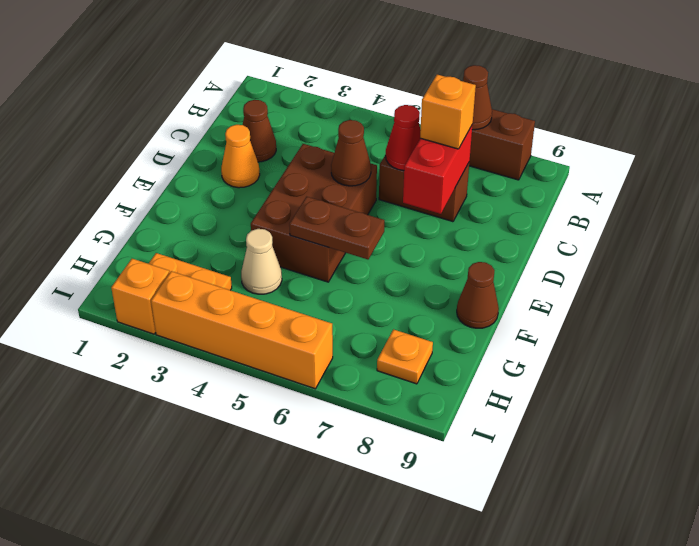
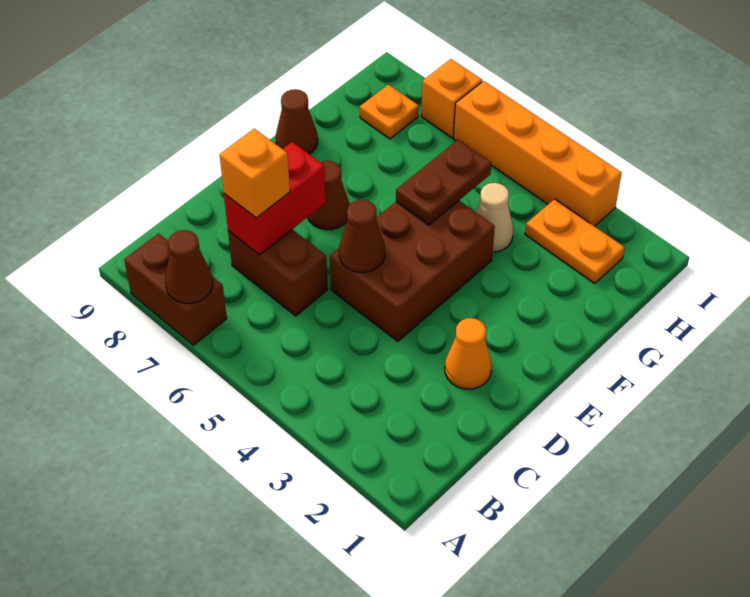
brown cone C2 level 1 -> brown cone E7 level 1
red cone C6 level 2 -> none
brown plate F5:F6 level 2 -> brown plate F5:G5 level 2
orange brick I2 level 1 -> orange brick I7 level 1

